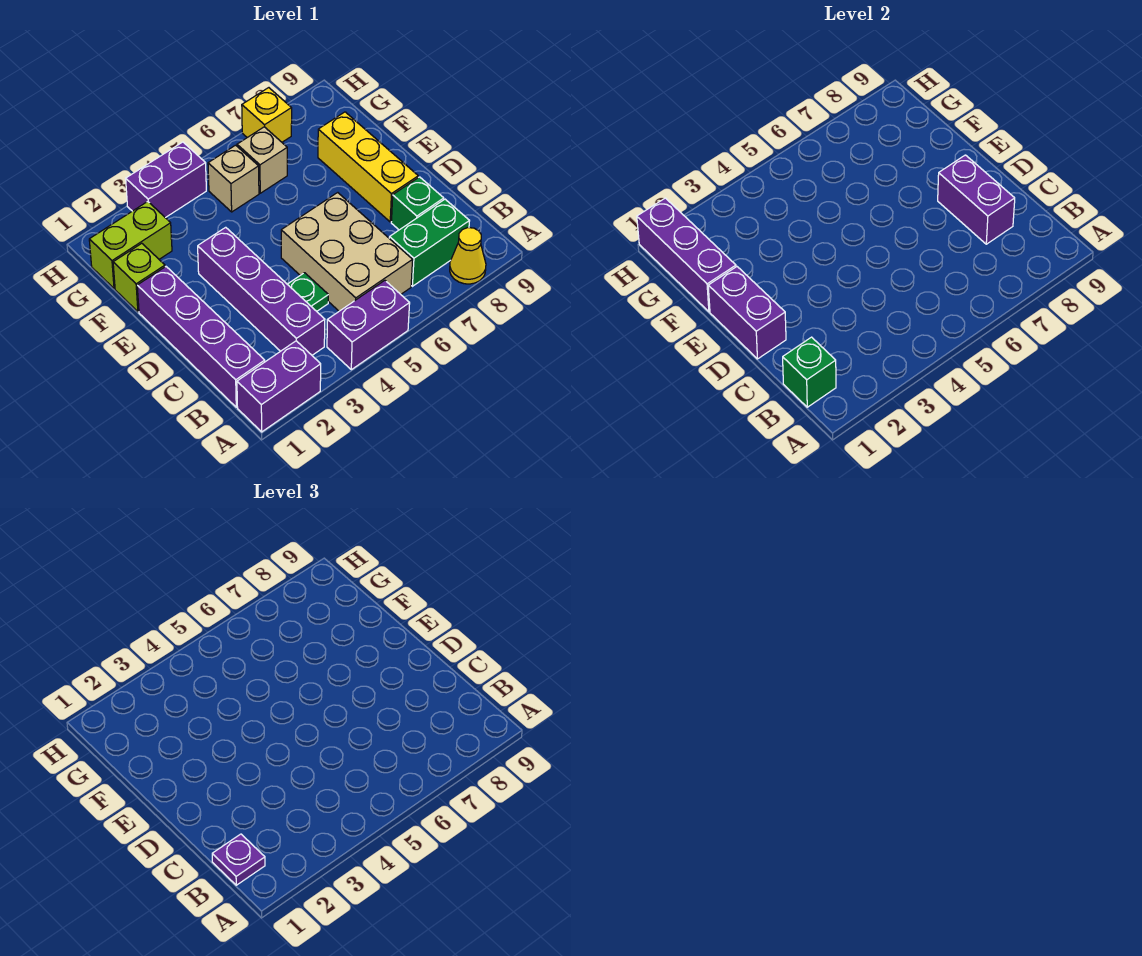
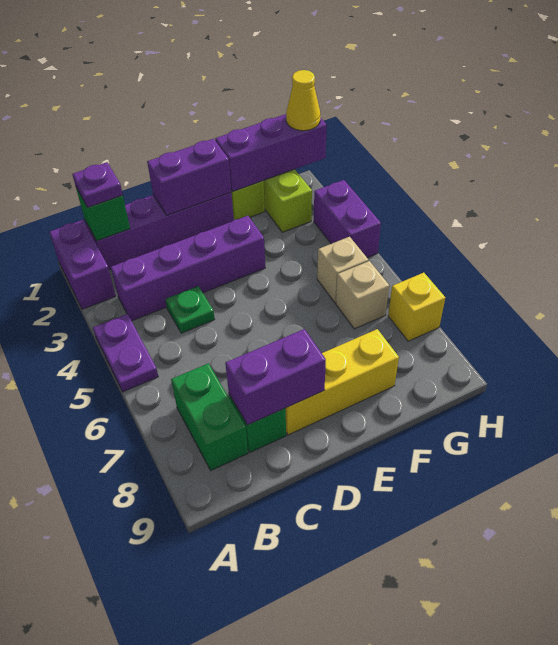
purple brick A4:A5 level 1 -> purple plate A4:A5 level 1
yellow cone A8 level 1 -> yellow cone H1 level 3
tan brick B5:D6 level 1 -> none

